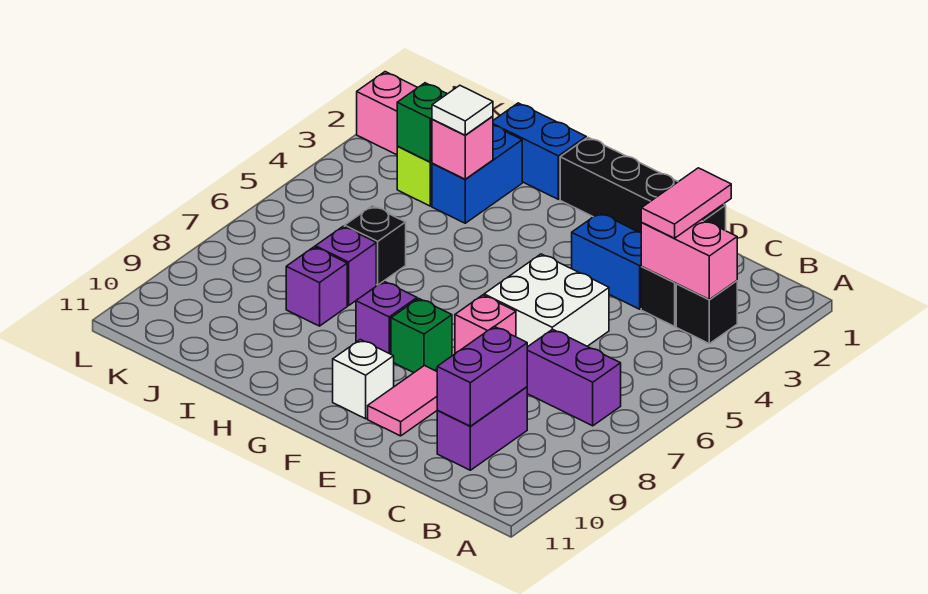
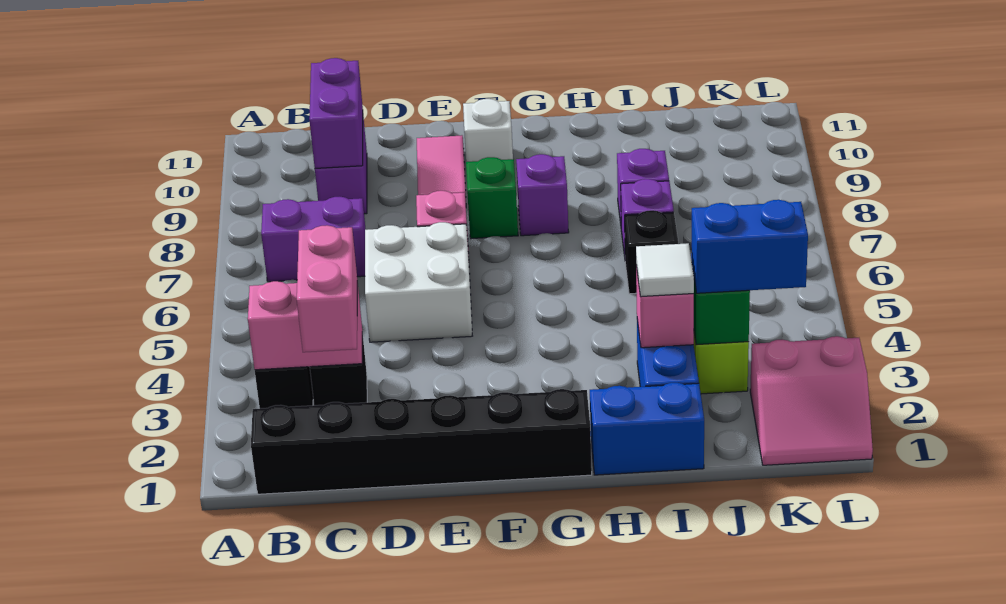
pink tile C2:C3 level 3 -> pink brick C2:C3 level 3
black brick D1:G1 level 1 -> black brick B1:G1 level 1
blue brick D3:E3 level 1 -> blue brick J3:K3 level 3

